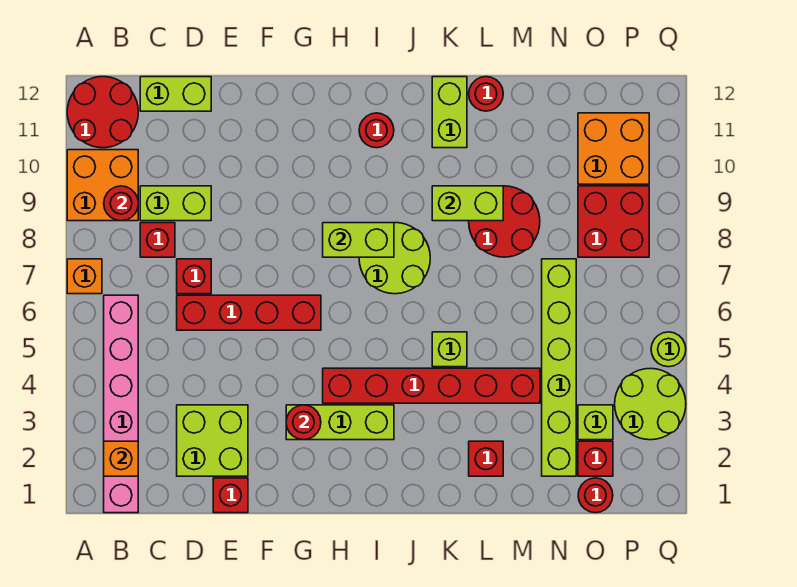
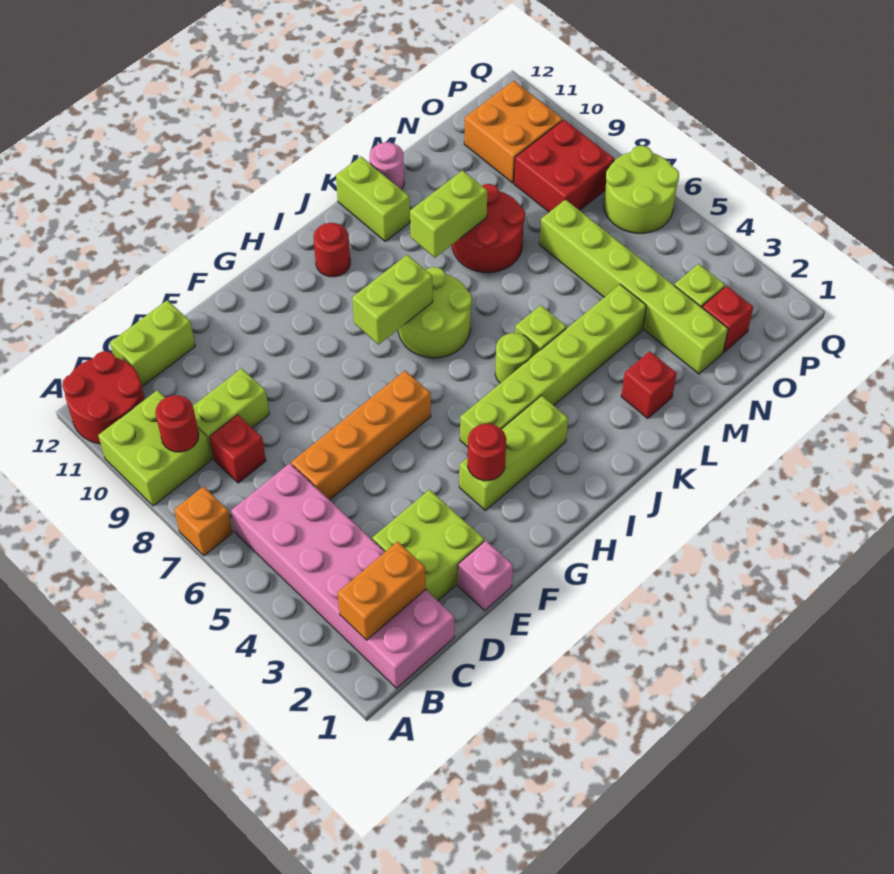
orange brick A9:B10 level 1 -> lime brick A9:B10 level 1
pink brick B1:B6 level 1 -> pink brick B1:C6 level 1
orange brick B2 level 2 -> orange brick B2:C2 level 2
red brick D6:G6 level 1 -> orange brick D6:G6 level 1
red brick D7 level 1 -> none
red brick E1 level 1 -> pink brick E1 level 1
red brick H4:M4 level 1 -> lime brick H4:M4 level 1
red round brick L12 level 1 -> pink round brick L12 level 1
red round brick O1 level 1 -> none
lime round brick P3:Q4 level 1 -> lime round brick P6:Q7 level 1
lime round brick Q5 level 1 -> lime round brick J5 level 1

